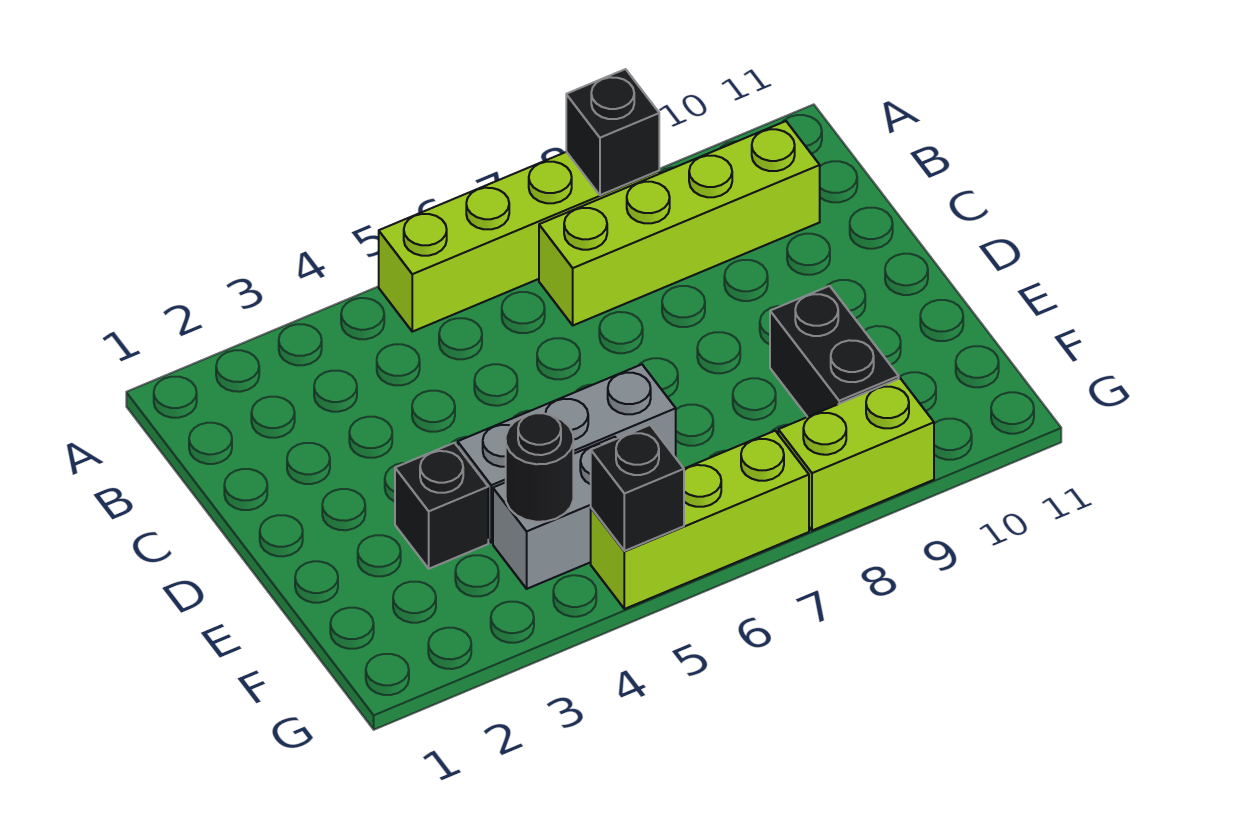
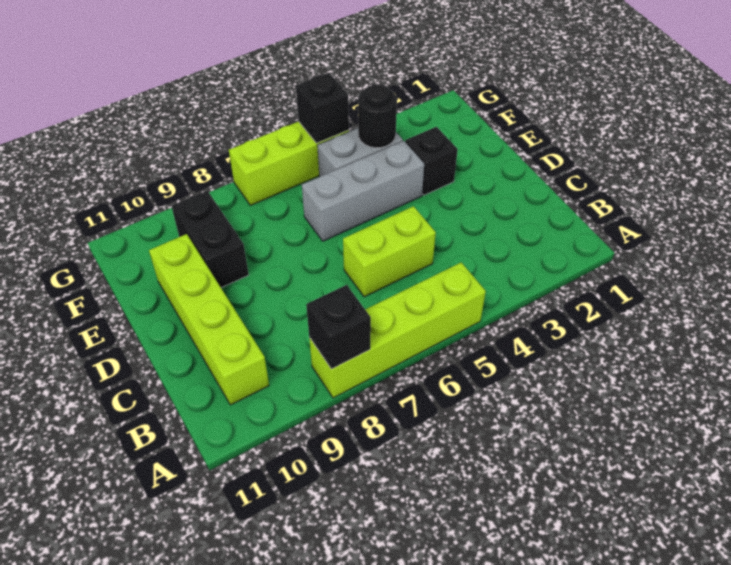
lime brick B7:B10 level 1 -> lime brick B10:E10 level 1
lime brick G8:G9 level 1 -> lime brick C5:C6 level 1

